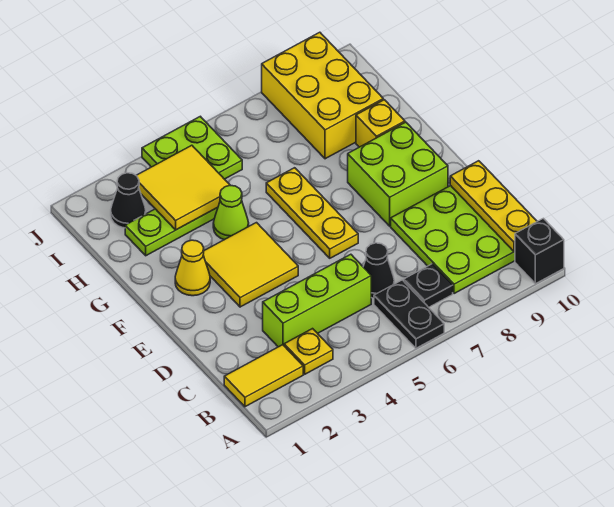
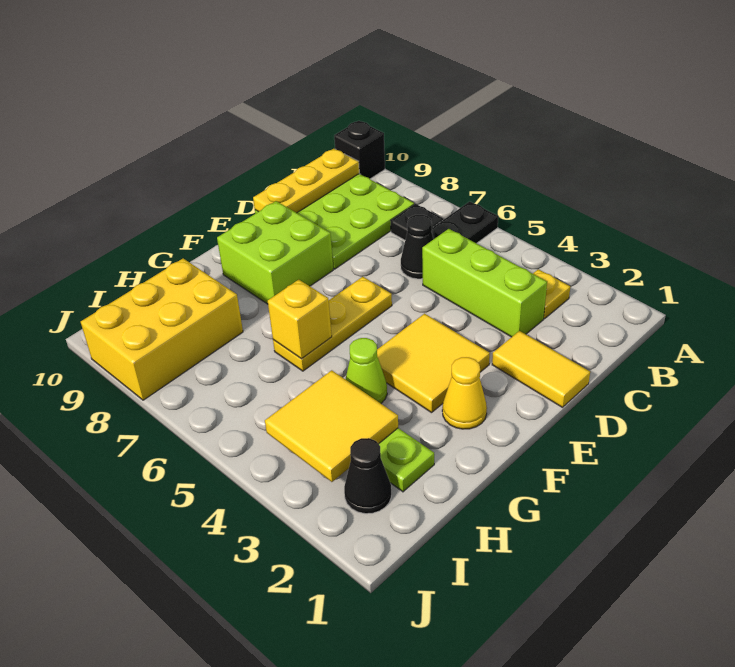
yellow tile B1:B2 level 1 -> yellow tile D1:D2 level 1
yellow brick G9 level 1 -> yellow brick G6 level 2
lime plate I4:J5 level 1 -> none

